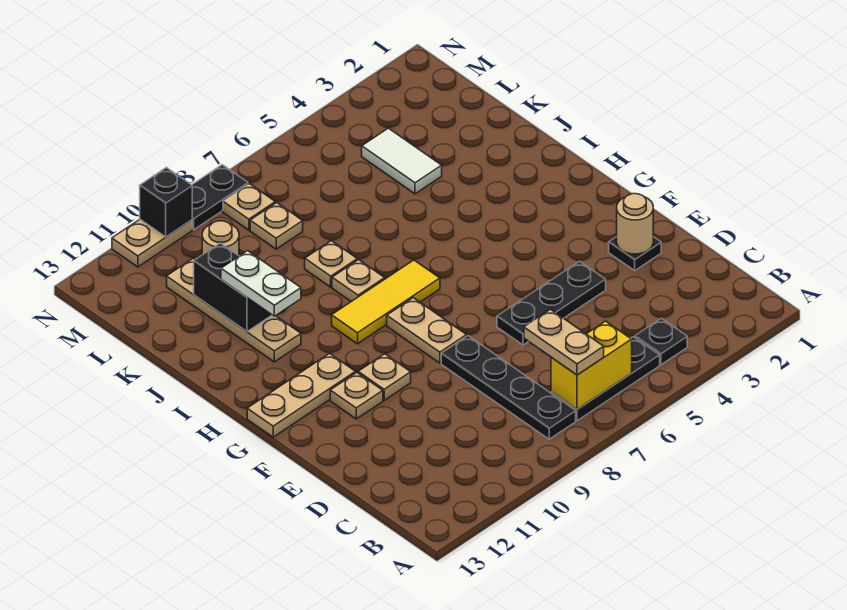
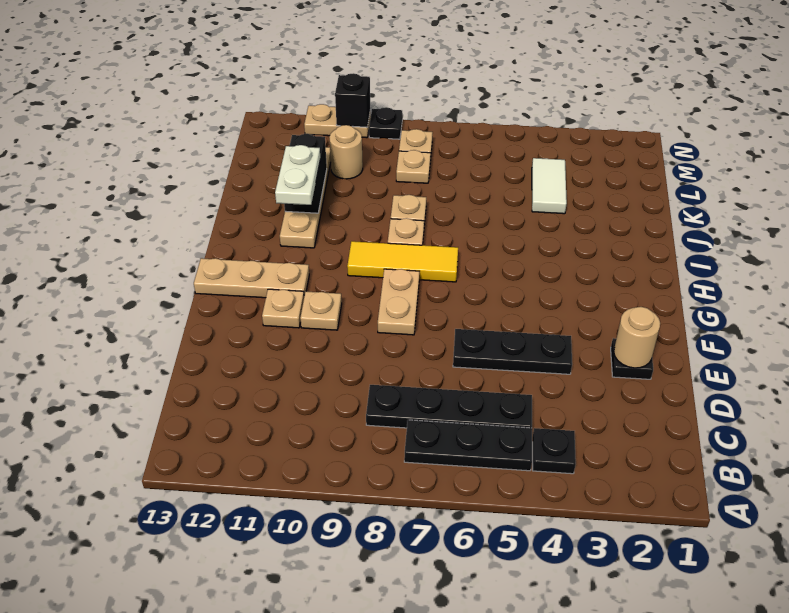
yellow brick B6:B7 level 2 -> none
tan plate B7:C7 level 3 -> none
black plate B8:E8 level 1 -> black plate C5:C8 level 1
black plate N8:N9 level 1 -> black plate N9 level 1

